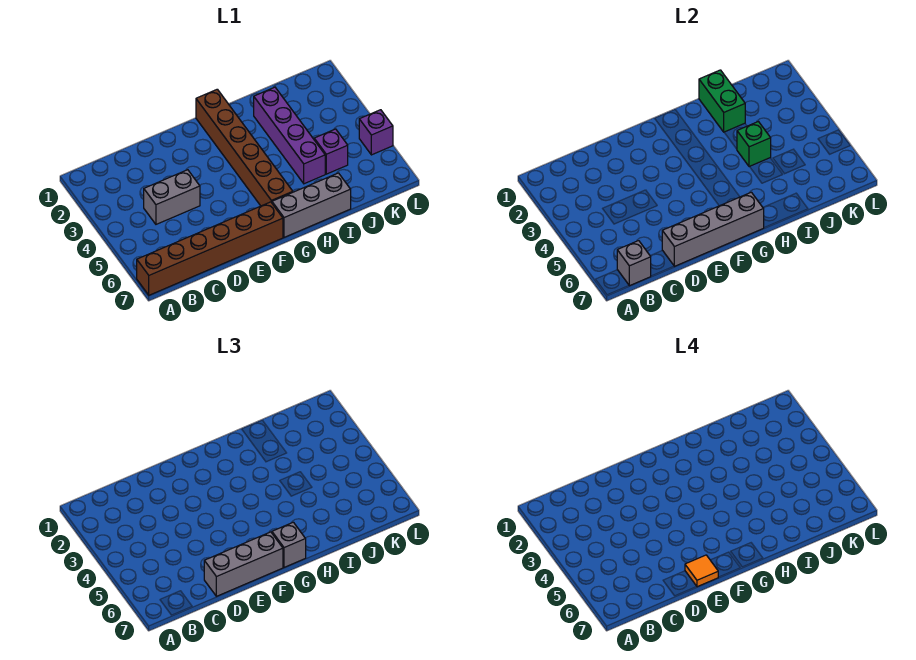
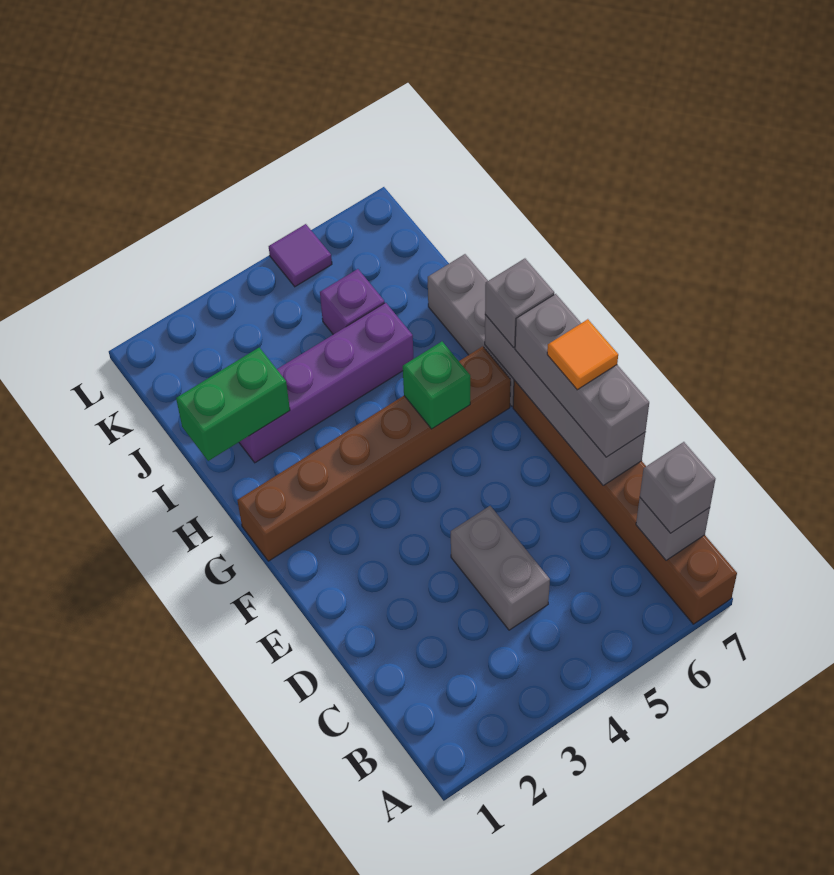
none -> grey brick B7 level 3
green brick I4 level 2 -> green brick G5 level 2
purple brick L5 level 1 -> purple tile L5 level 1

